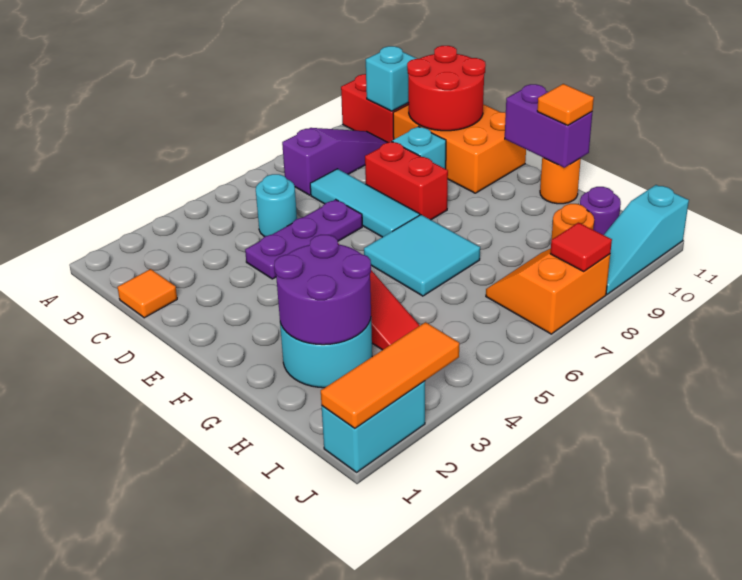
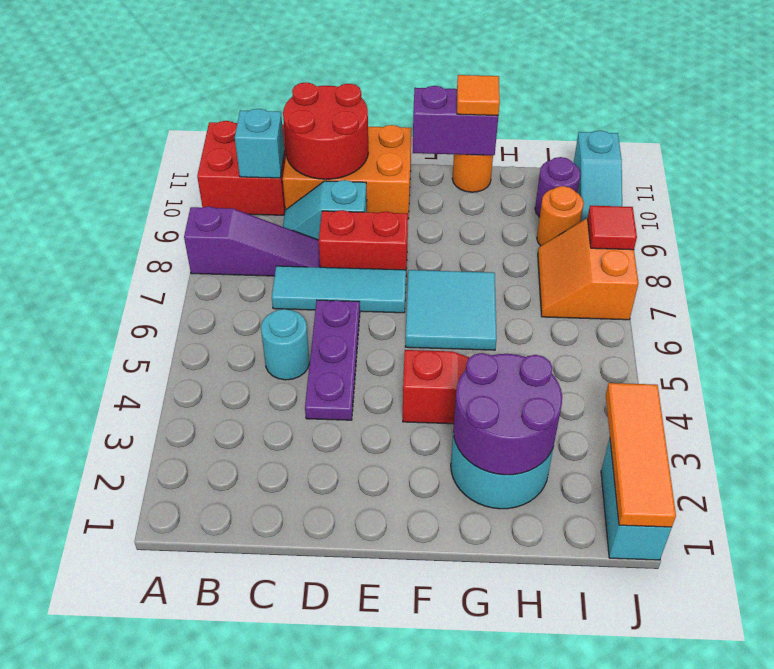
purple slope B7:B9 level 1 top 7 -> purple slope A8:C8 level 1 top A
orange tile C1 level 1 -> none

